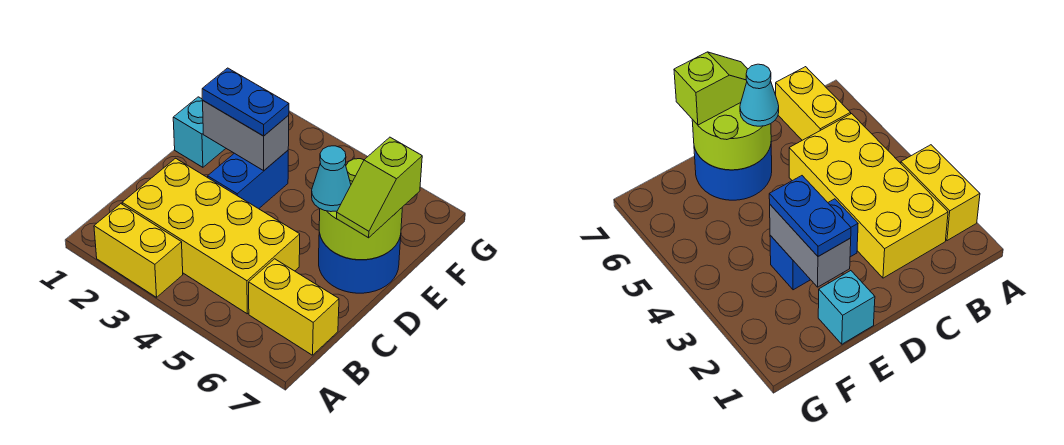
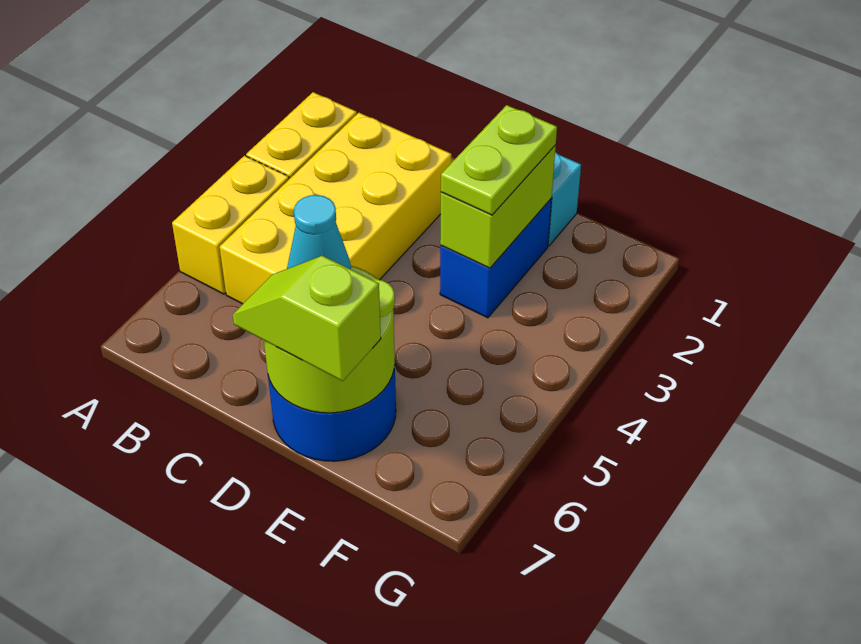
yellow brick B6:B7 level 1 -> yellow brick A4:A5 level 1
blue brick D3:E3 level 1 -> blue brick E2:E3 level 1
grey brick E2:E3 level 2 -> lime brick E2:E3 level 2
blue plate E2:E3 level 3 -> lime plate E2:E3 level 3

